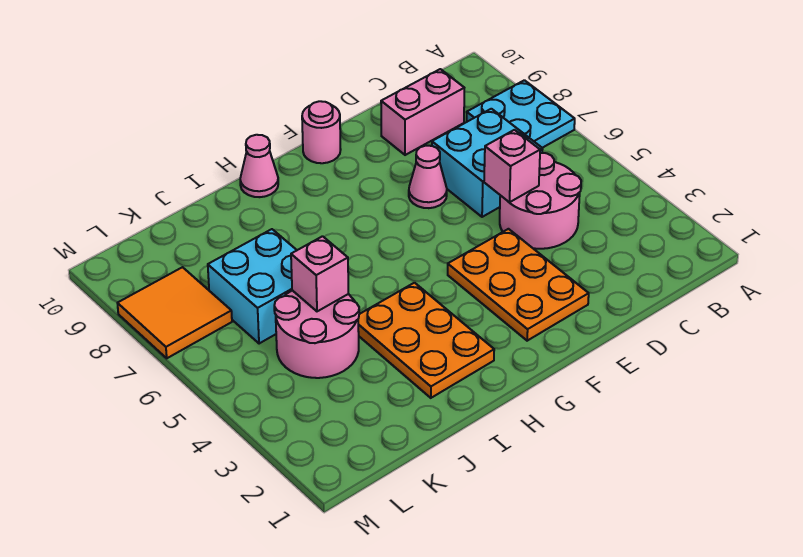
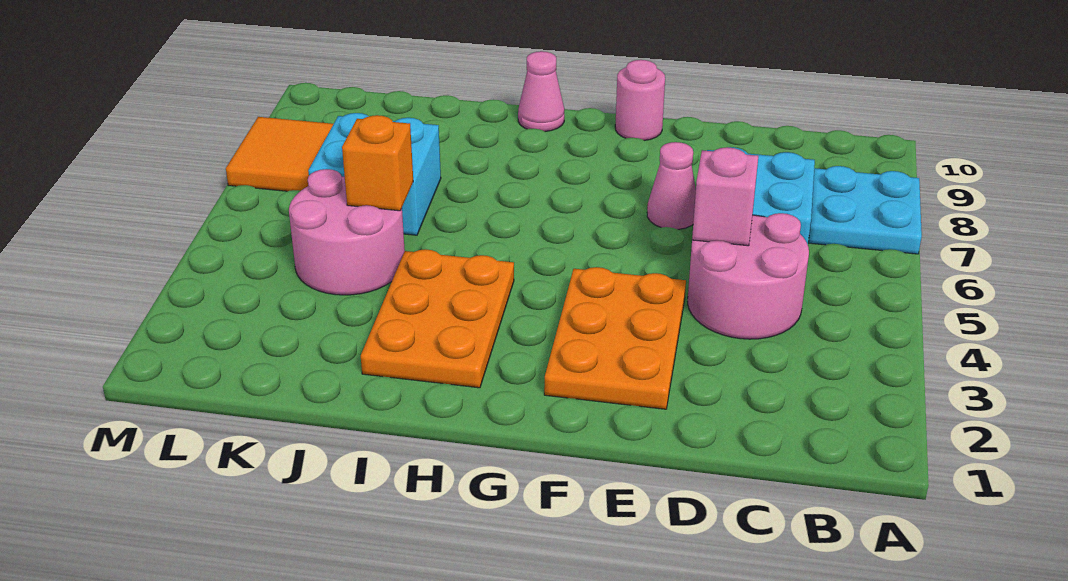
pink brick C9:D9 level 1 -> none
pink brick J5 level 2 -> orange brick J5 level 2

